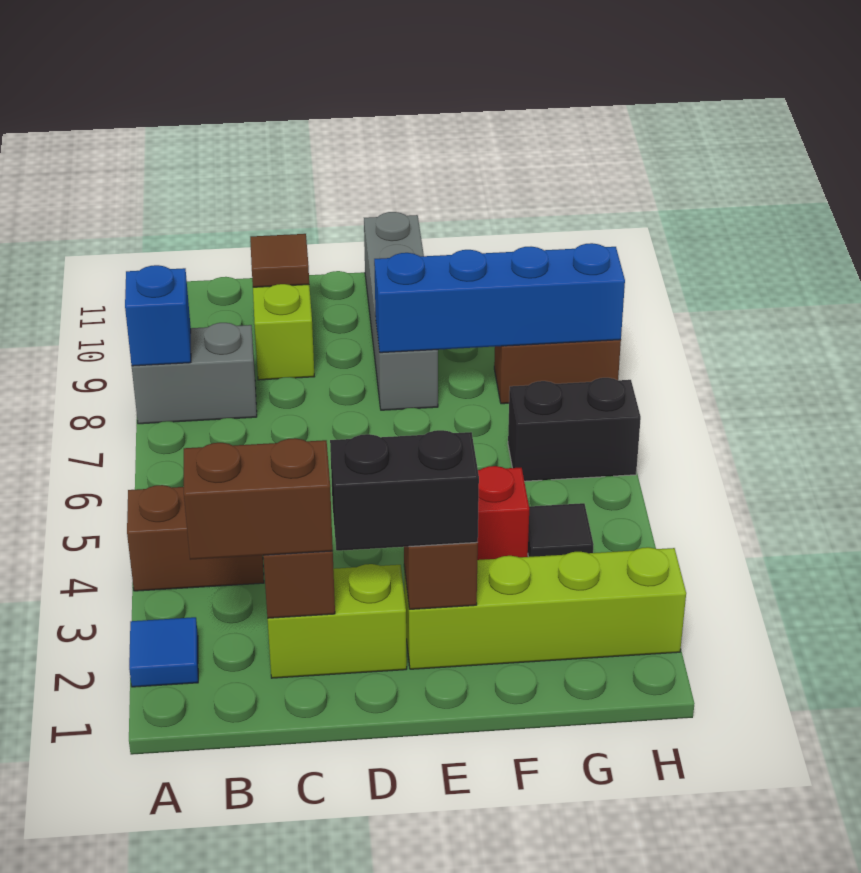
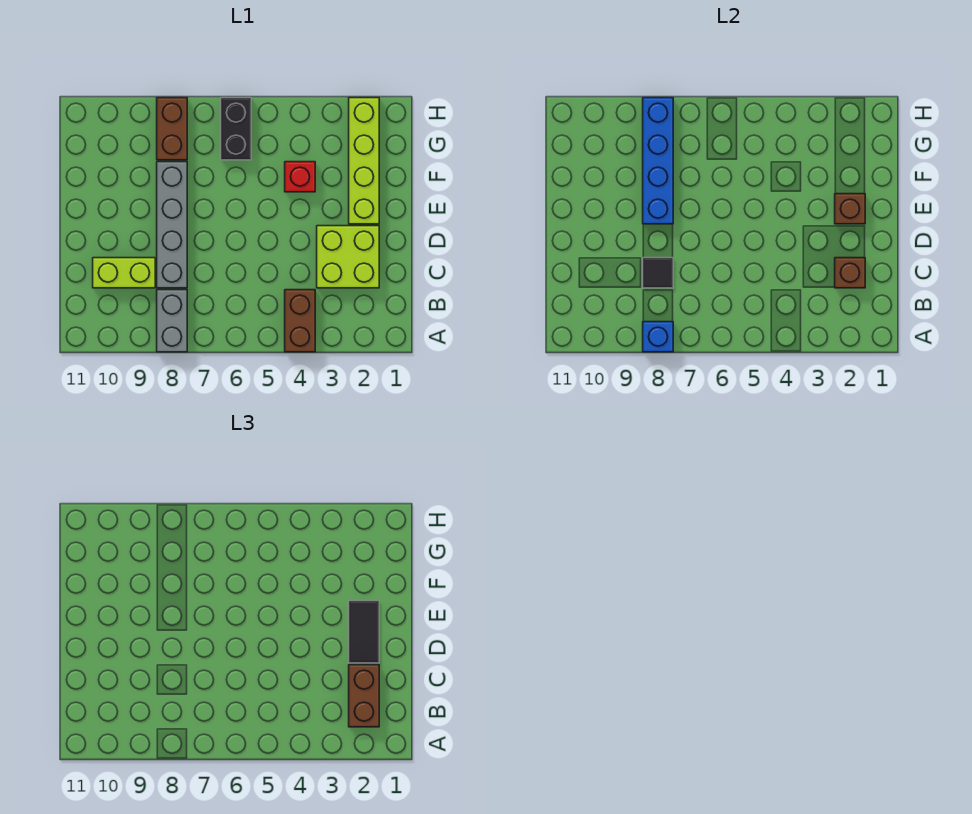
blue tile A2 level 1 -> none
lime brick C2:D2 level 1 -> lime brick C2:D3 level 1
brown tile C10 level 2 -> none
black brick D2:E2 level 3 -> black tile D2:E2 level 3
grey brick E8:E11 level 1 -> grey brick C8:F8 level 1
black tile G4 level 1 -> black tile C8 level 2

